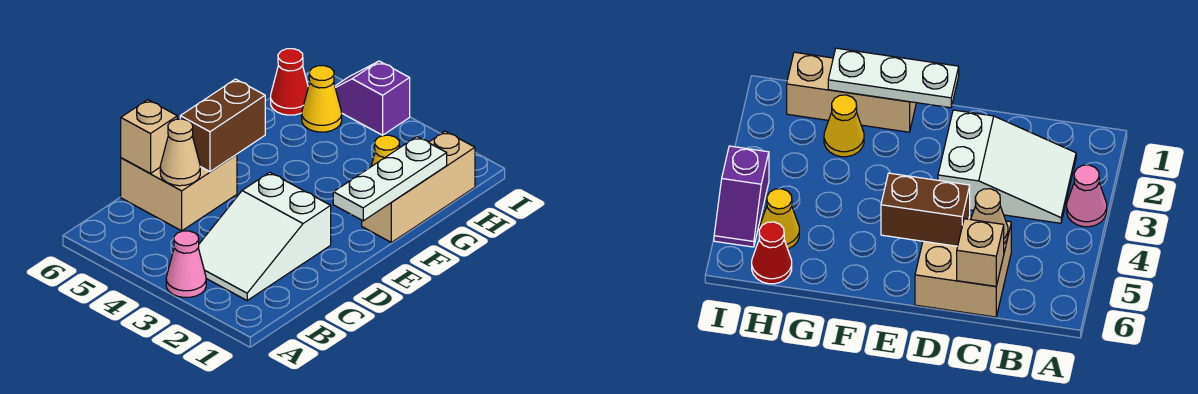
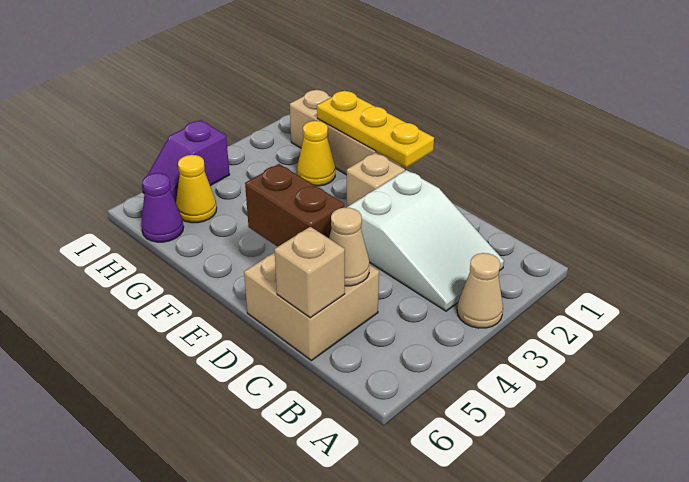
pink cone A3 level 1 -> tan cone A3 level 1
white plate E1:G1 level 2 -> yellow plate E1:G1 level 2
none -> tan brick E2 level 1
red cone H6 level 1 -> purple cone H6 level 1

